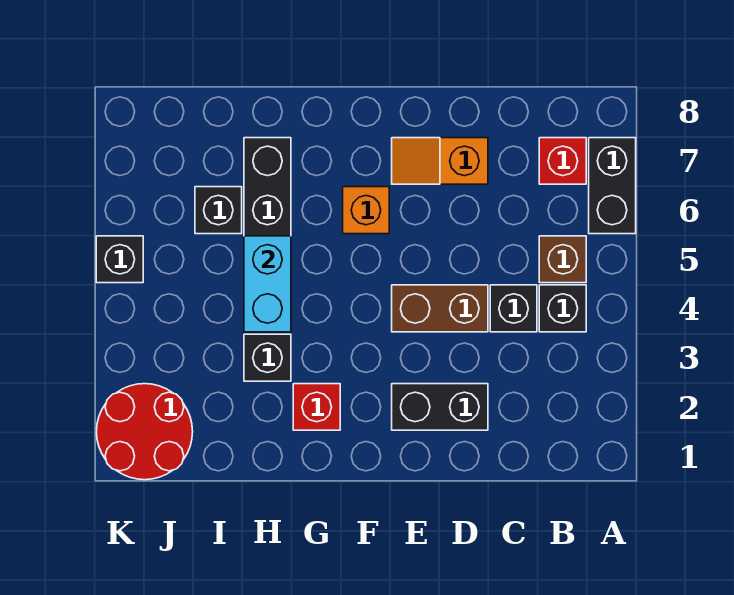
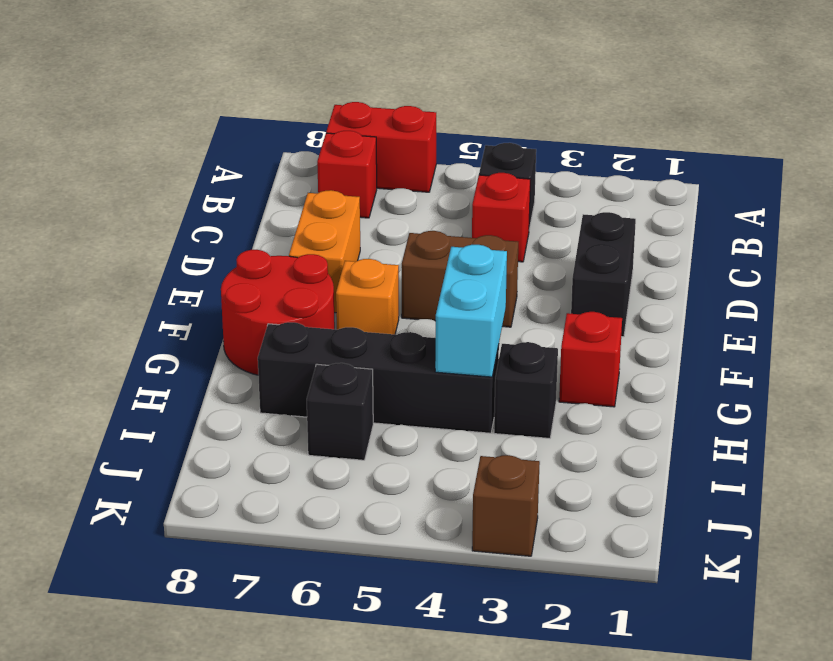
black brick A6:A7 level 1 -> red brick A6:A7 level 1
brown brick B5 level 1 -> brown brick K3 level 1
black brick C4 level 1 -> red brick C4 level 1
brown brick D4:E4 level 1 -> brown brick E4:E5 level 1
orange slope D7:E7 level 1 top D -> orange brick D7:E7 level 1
cyan brick H4:H5 level 2 -> cyan brick G4:H4 level 2
red round brick J1:K2 level 1 -> red round brick F7:G8 level 1
black brick K5 level 1 -> none

